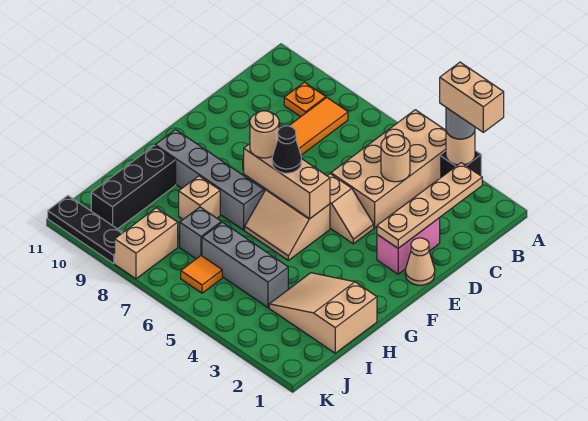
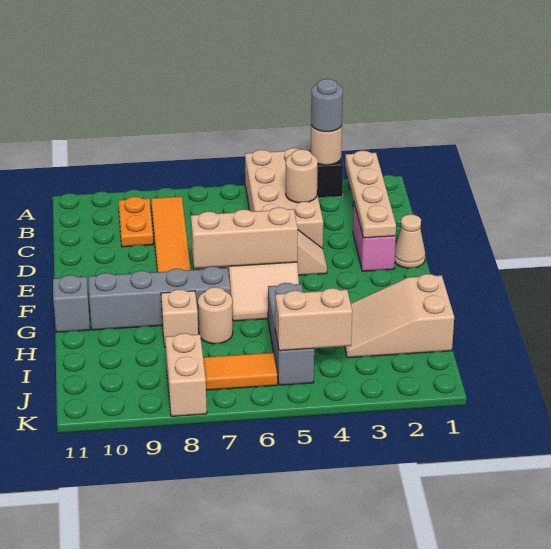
tan brick A2:A3 level 4 -> tan brick J4:J5 level 2
orange plate B9 level 1 -> orange plate B9:C9 level 1
black cone F6 level 3 -> none
tan round brick F7 level 3 -> tan round brick H7 level 1
black brick H10:J10 level 1 -> none
grey brick I4:I6 level 1 -> grey brick H5:J5 level 1
grey brick I7 level 1 -> grey brick G11 level 1
orange tile J6 level 1 -> orange tile J6:J7 level 1
black plate K9:K11 level 1 -> none

